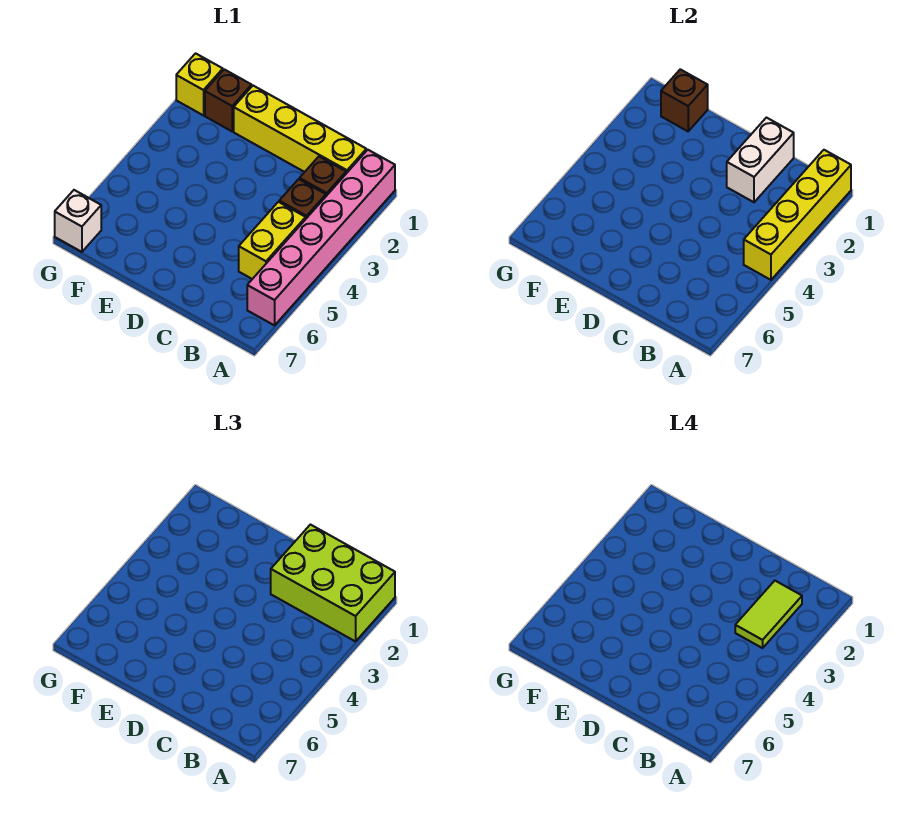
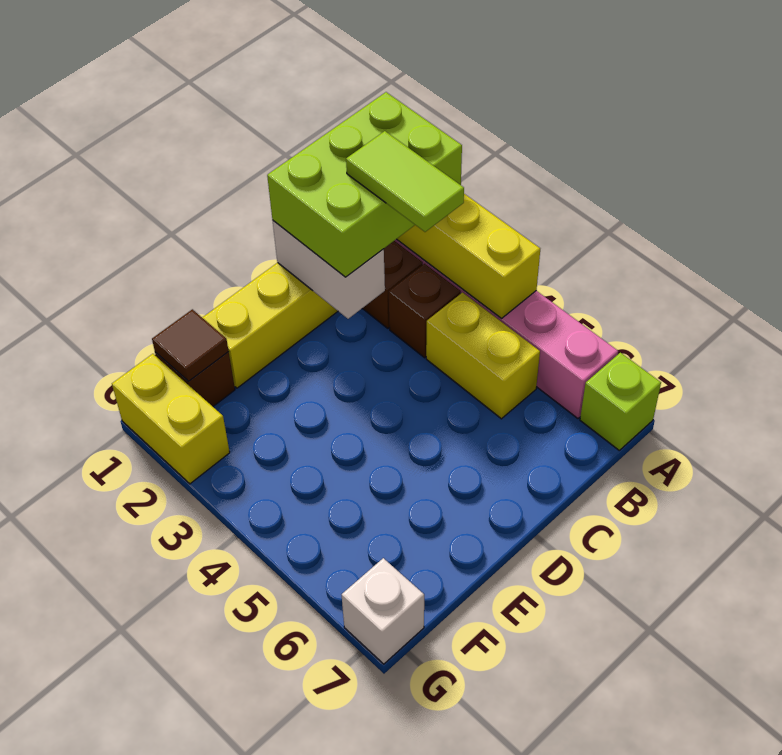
none -> lime brick A7 level 1
brown brick F1 level 2 -> brown tile F1 level 2
yellow brick G1 level 1 -> yellow brick G1:G2 level 1

